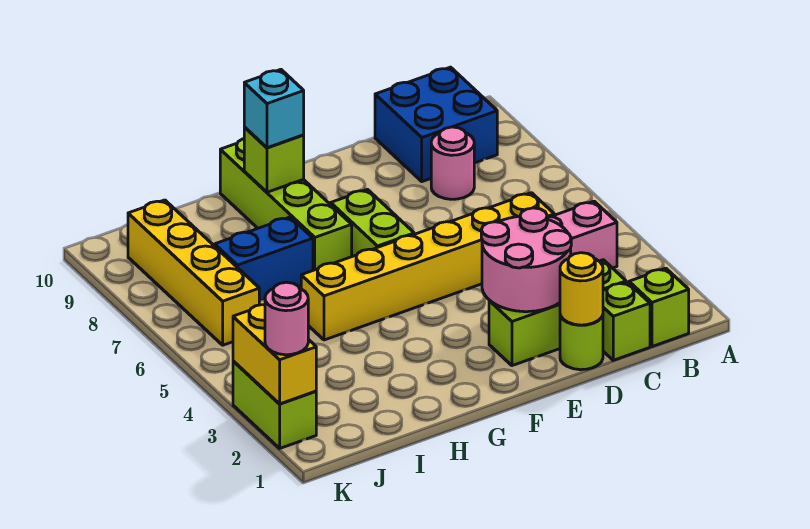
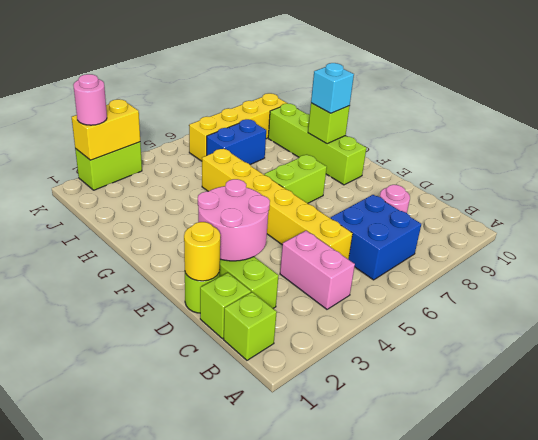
blue brick B9:C10 level 1 -> blue brick B6:C7 level 1
lime brick G7:G10 level 1 -> lime brick F9:I9 level 1
blue brick H7:I7 level 1 -> blue brick I6:I7 level 1

